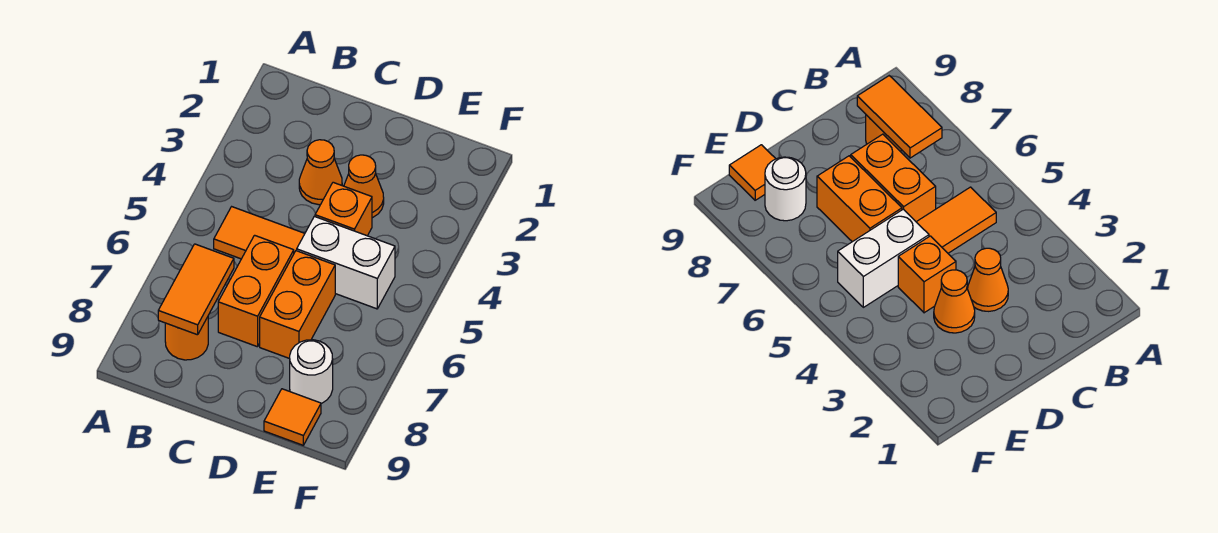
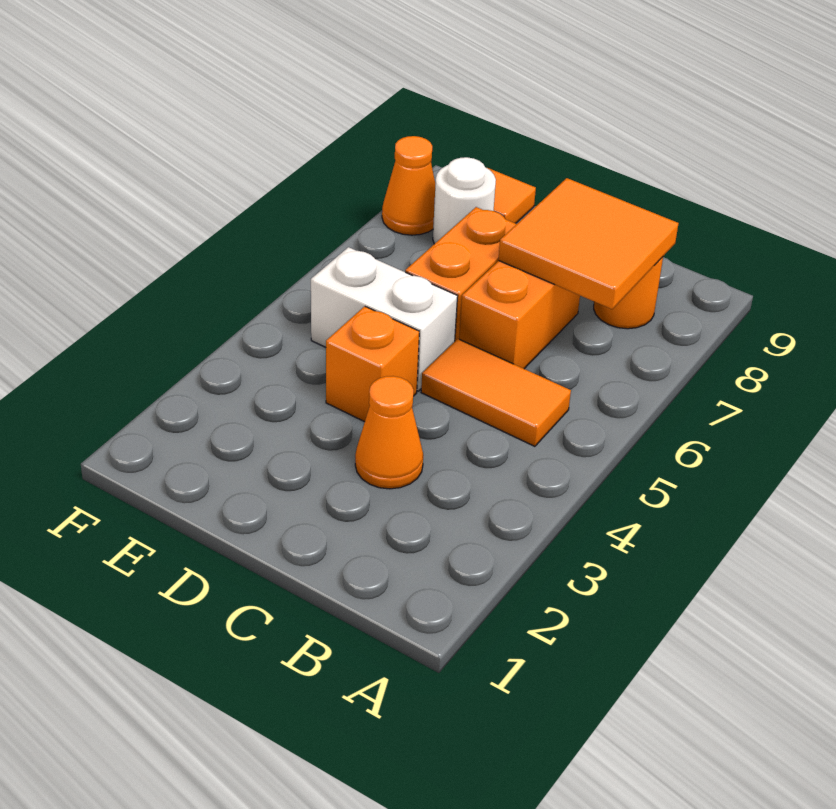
orange tile B7:B8 level 2 -> orange tile B7:C8 level 2
orange cone D3 level 1 -> orange cone F8 level 1

